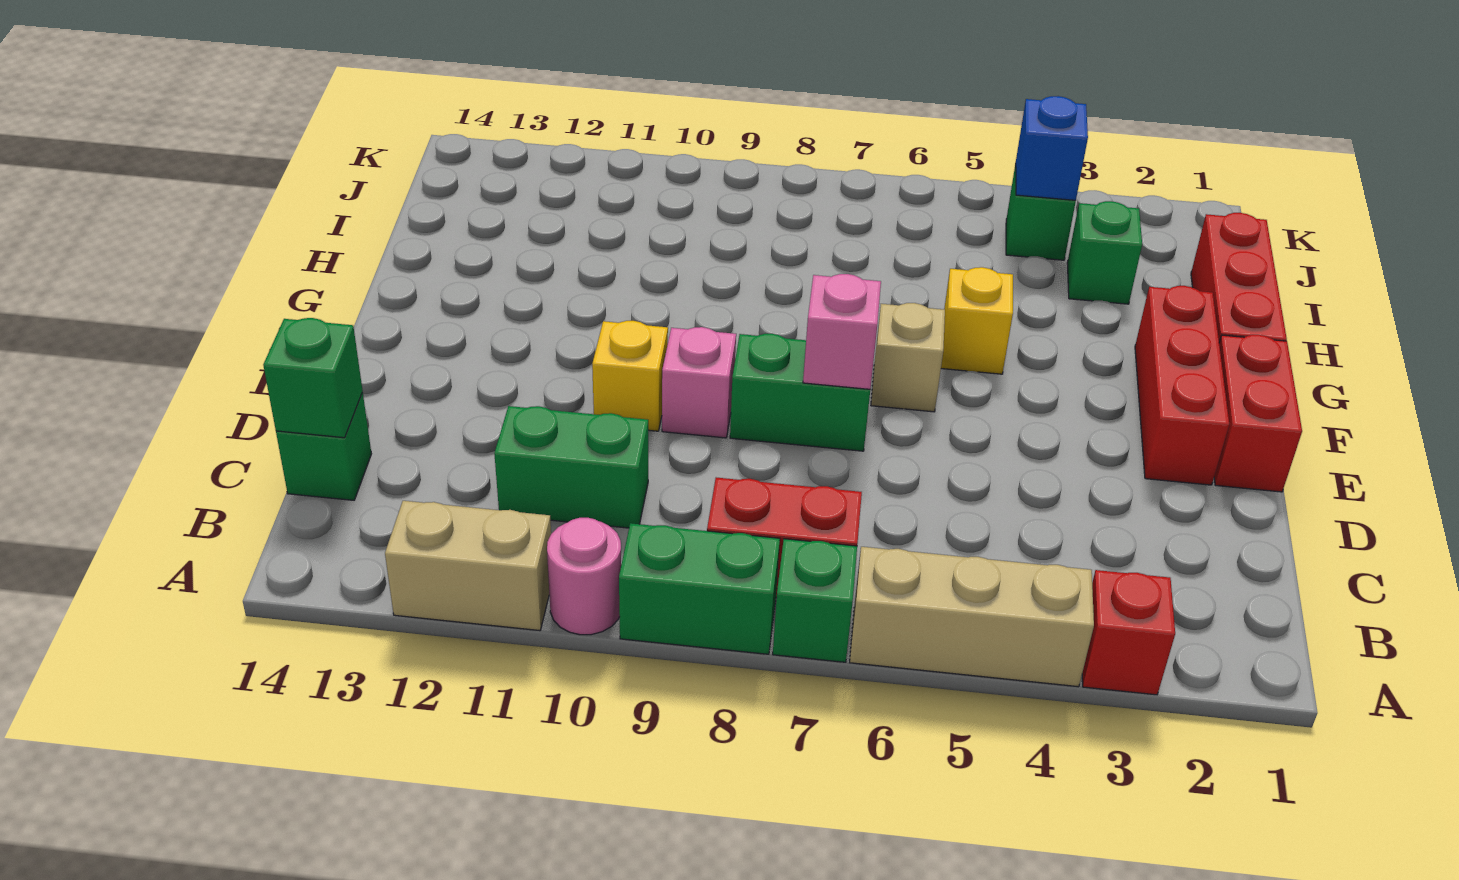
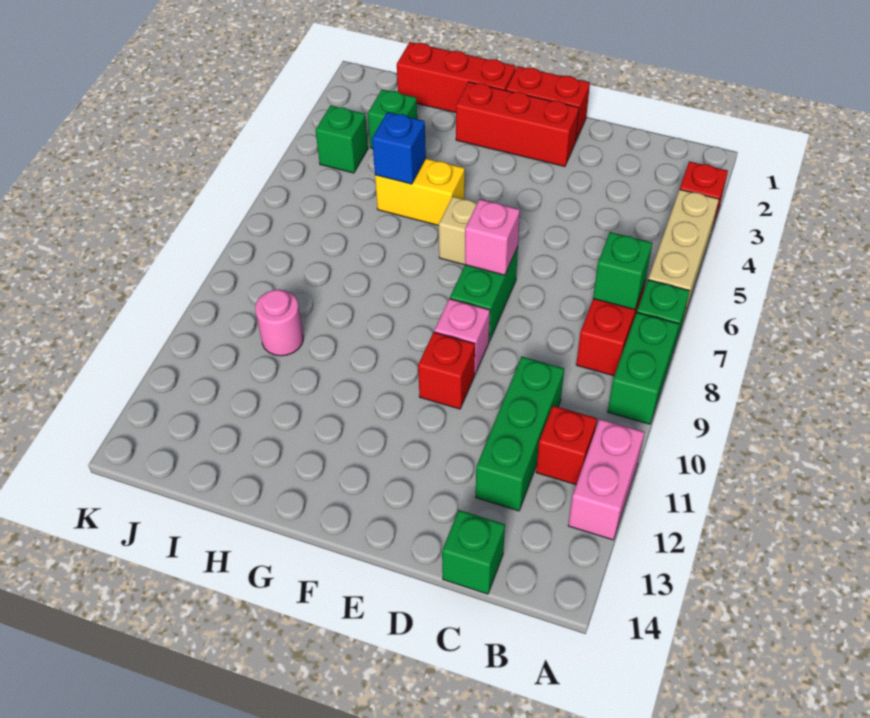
pink round brick A10 level 1 -> pink round brick I10 level 1
tan brick A11:A12 level 1 -> pink brick A11:A12 level 1
none -> red brick B11 level 1
green brick C10:C11 level 1 -> green brick C10:C12 level 1
green brick C14 level 2 -> green brick B7 level 2
yellow brick E10 level 1 -> red brick E10 level 1
yellow brick G5 level 1 -> yellow brick G5:H5 level 1
blue brick J4 level 2 -> blue brick H5 level 2

